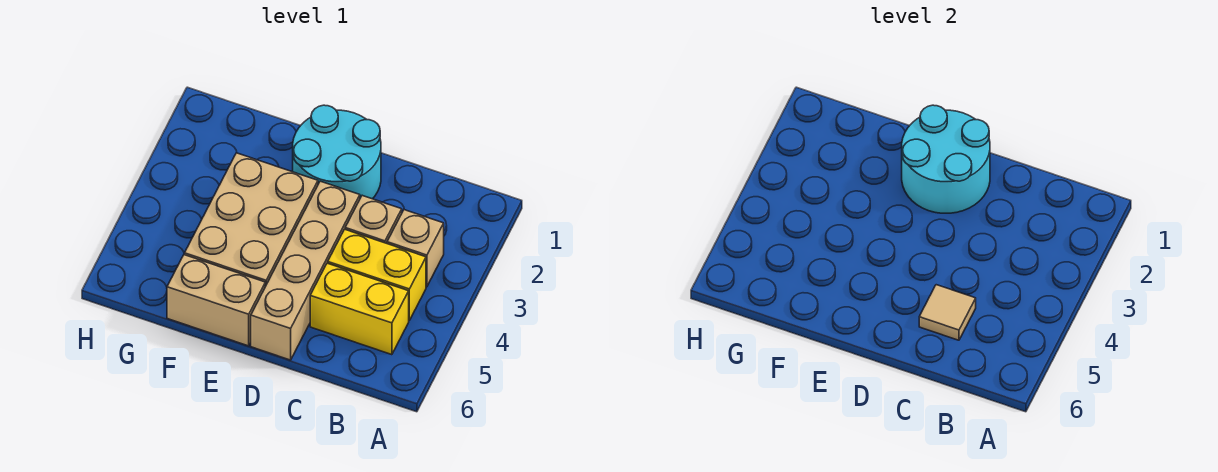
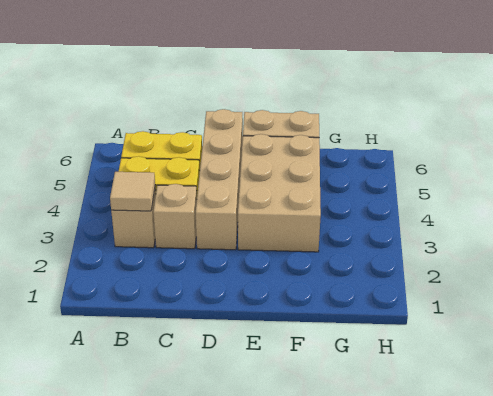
tan tile C5 level 2 -> tan tile B3 level 2
cyan round brick D1:E2 level 1 -> none
cyan round brick D1:E2 level 2 -> none

